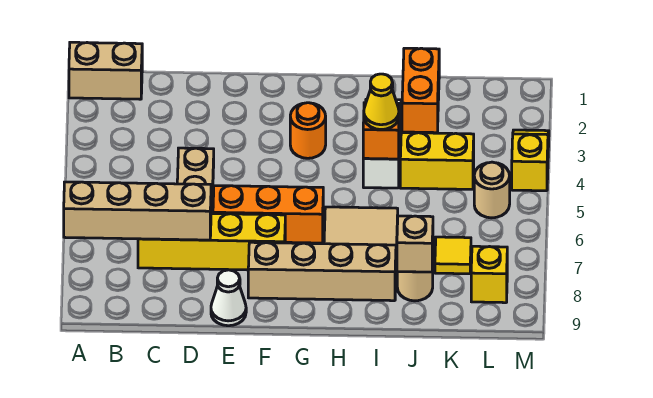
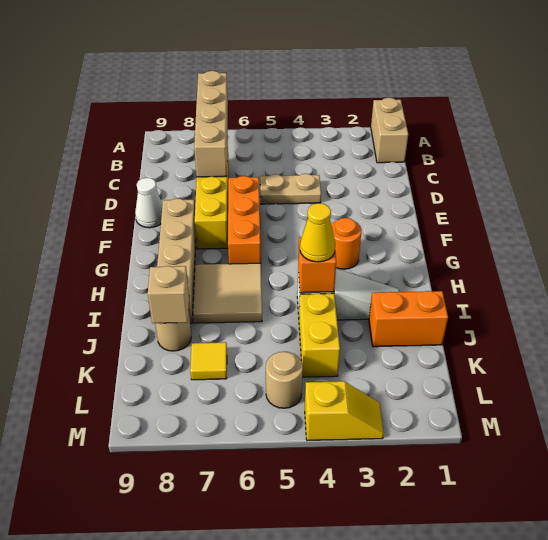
yellow brick L8 level 1 -> none

